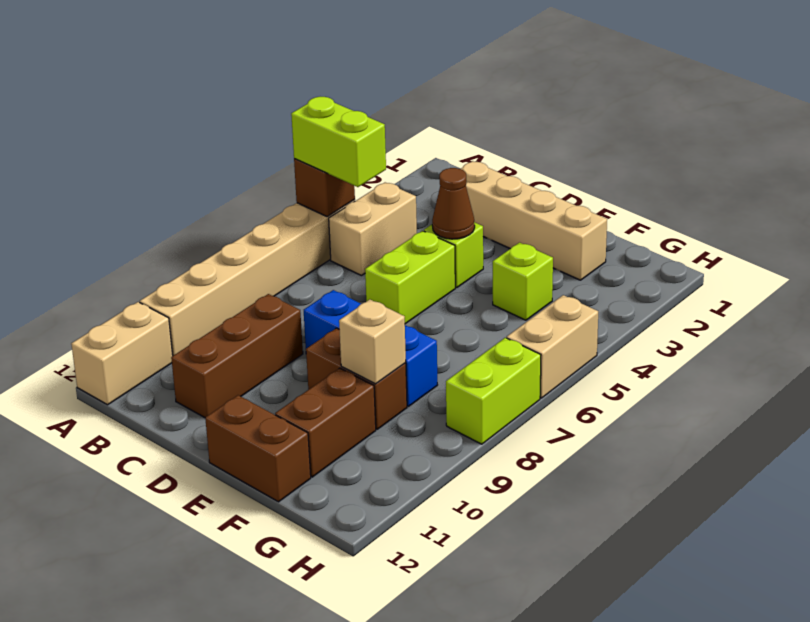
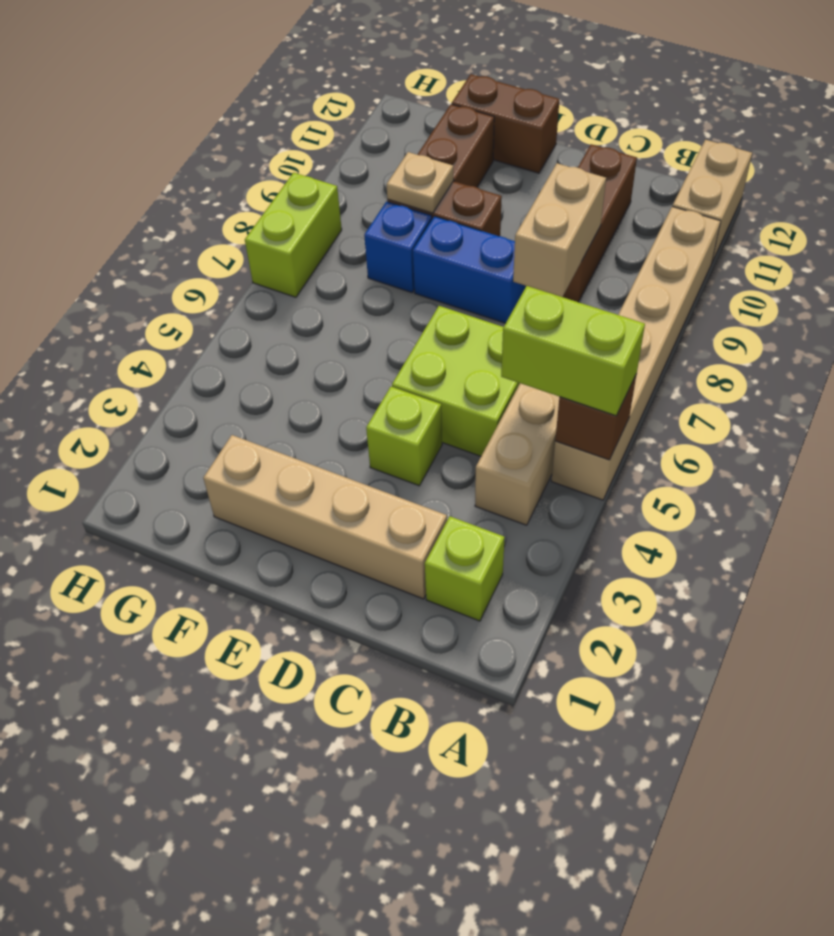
brown cone D4 level 2 -> none
lime brick D5:D6 level 1 -> lime brick C5:D6 level 1
lime brick F4 level 1 -> lime brick B2 level 1
tan brick F9 level 2 -> tan plate F9 level 2
tan brick H5:H6 level 1 -> tan brick C8:C9 level 2

